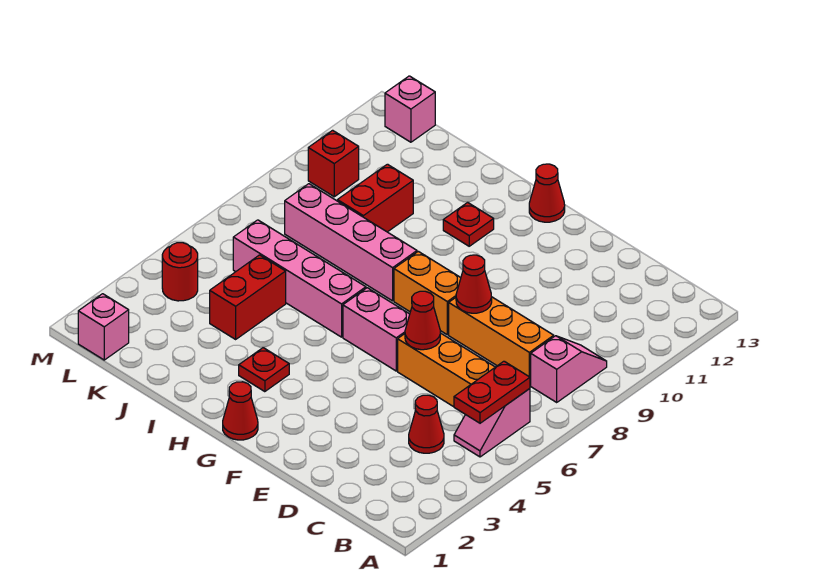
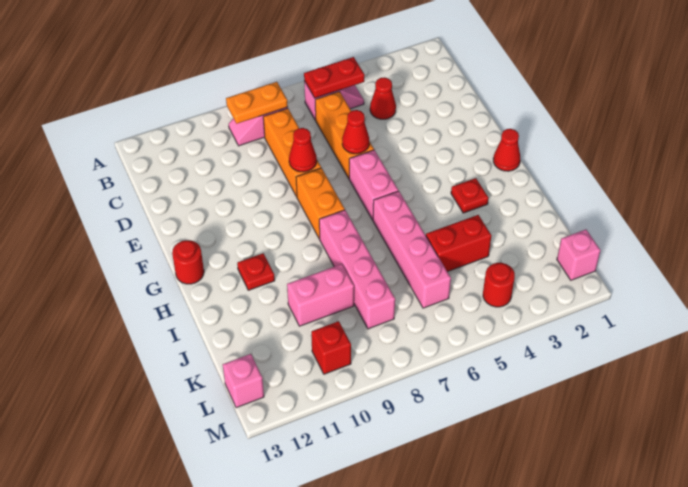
none -> orange plate B8:B9 level 2
red cone G13 level 1 -> red round brick G13 level 1
red brick J9:J10 level 1 -> pink brick J9:J10 level 1

